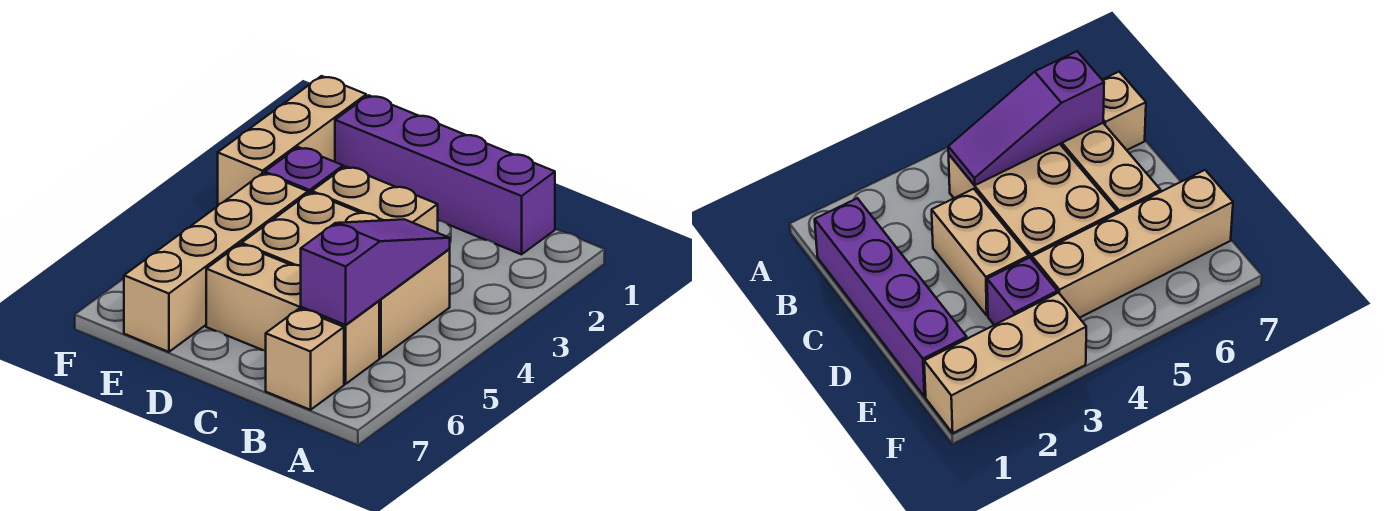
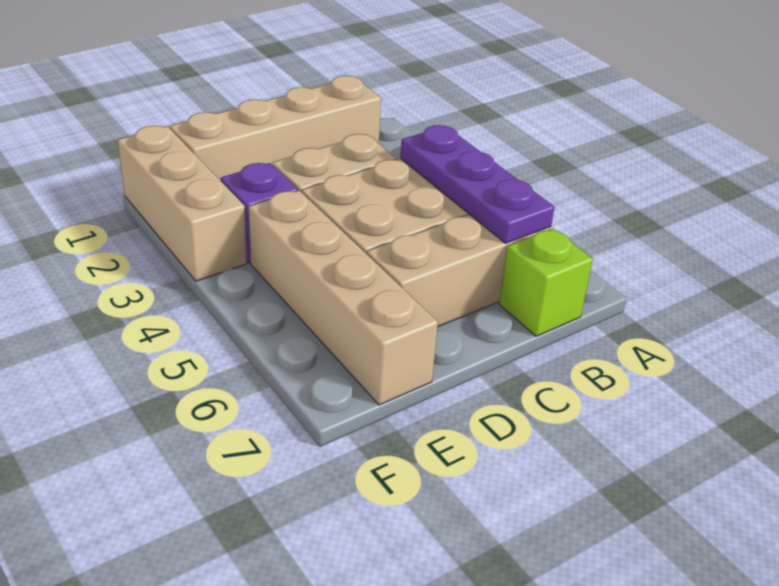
purple brick B1:E1 level 1 -> tan brick B1:E1 level 1
purple slope B4:B6 level 2 top 6 -> purple plate B4:B6 level 2
tan brick B7 level 1 -> lime brick B7 level 1

